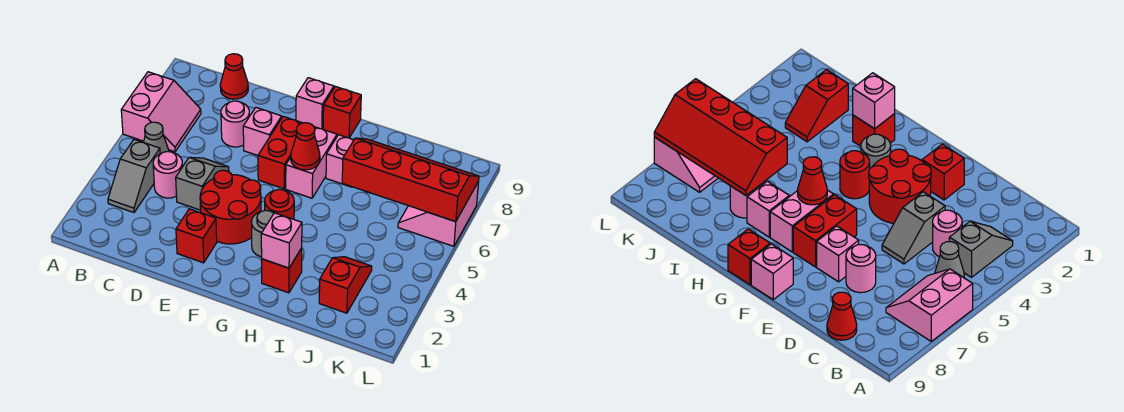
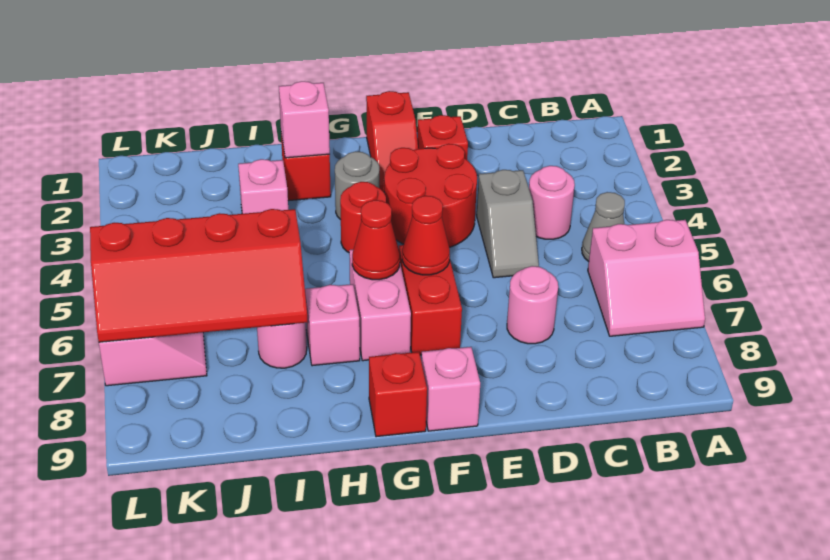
pink slope A6:B7 level 1 top A -> pink slope A6:B7 level 1 top 6
grey slope B3:B4 level 1 top 4 -> none
red cone C9 level 1 -> red cone F6 level 2
pink brick E7 level 1 -> pink brick I3 level 1
red slope J2:J3 level 1 top 2 -> red slope F1:F2 level 1 top 1

